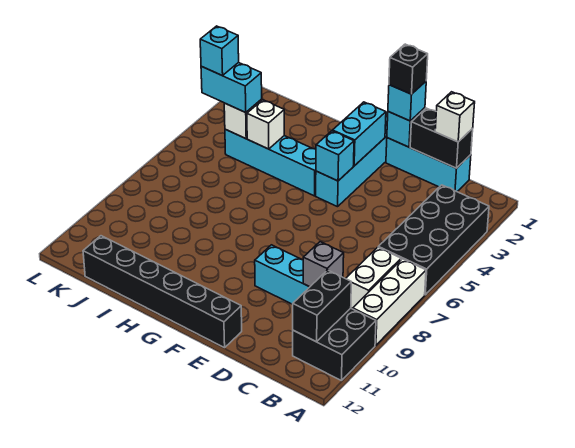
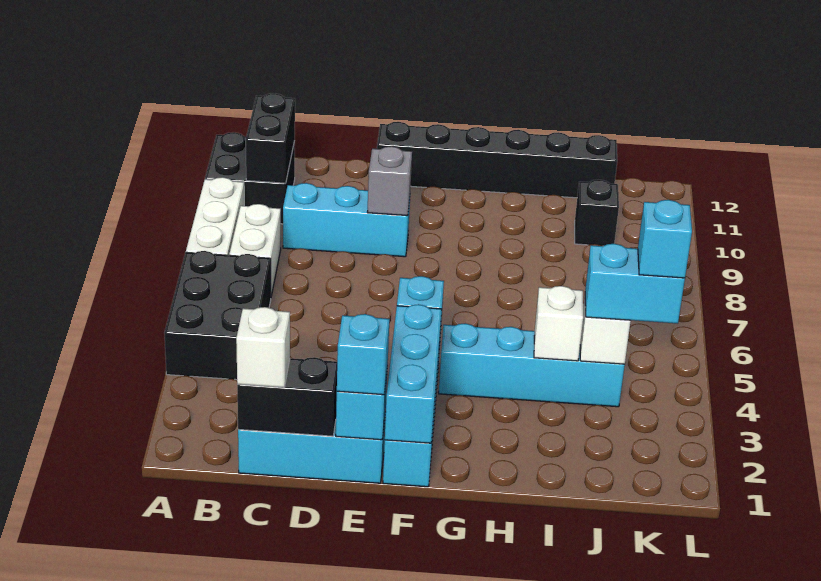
black brick A3:B6 level 1 -> black brick A4:B6 level 1
grey brick C9 level 2 -> grey brick E9 level 2
black brick E1 level 4 -> black brick J10 level 1
cyan brick F2:F3 level 2 -> cyan brick F1:F3 level 2

